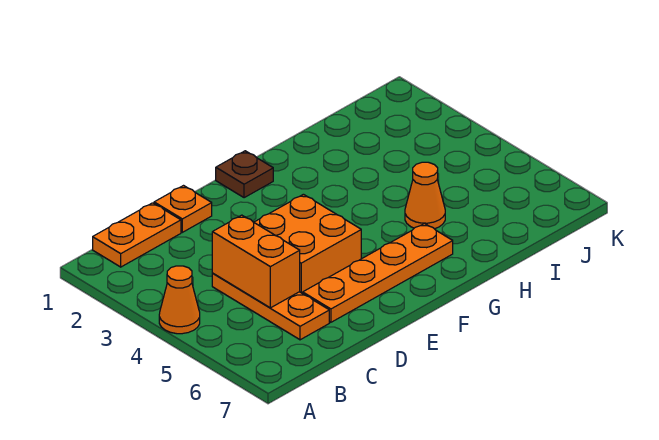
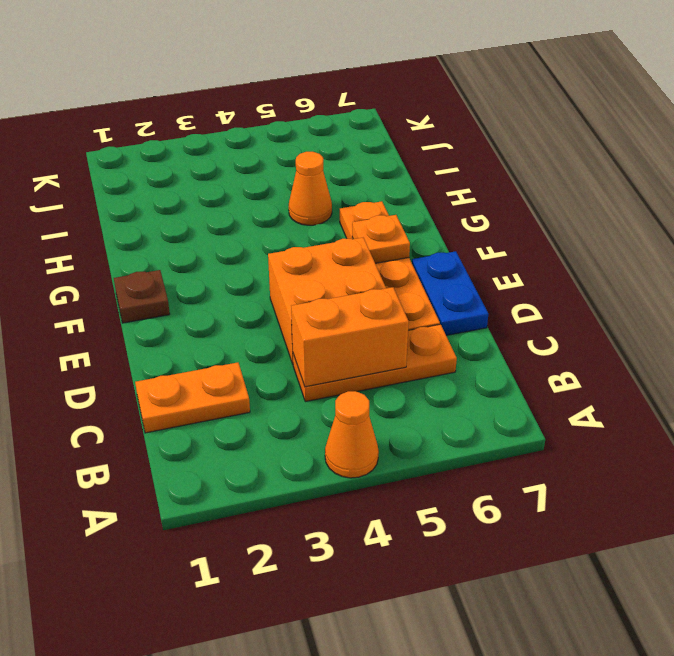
orange plate B1:C1 level 1 -> orange plate C1:C2 level 1
orange plate D1 level 1 -> orange plate F6 level 2
none -> blue plate D7:E7 level 1

